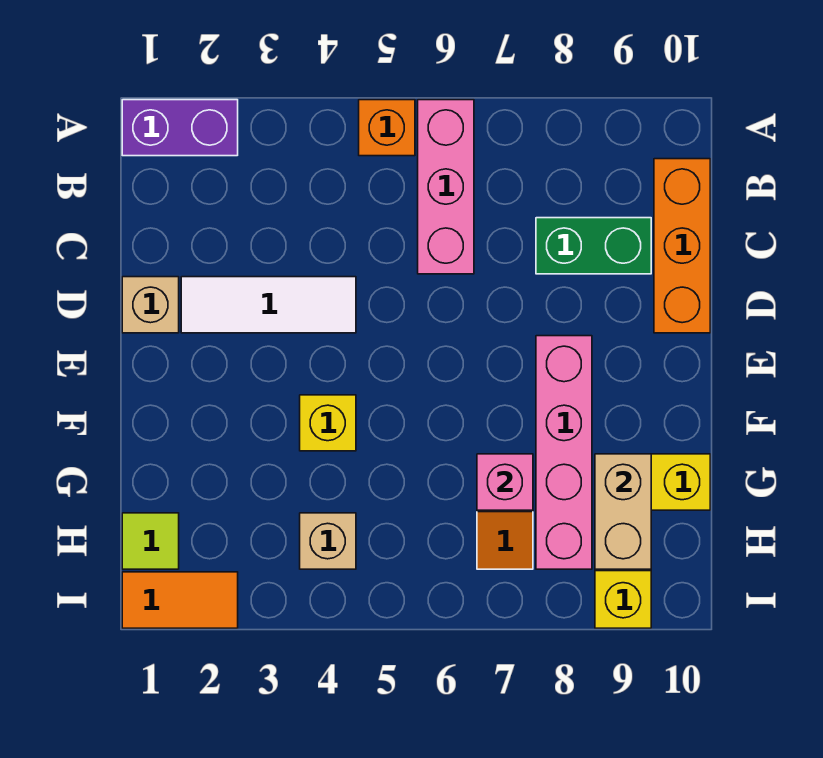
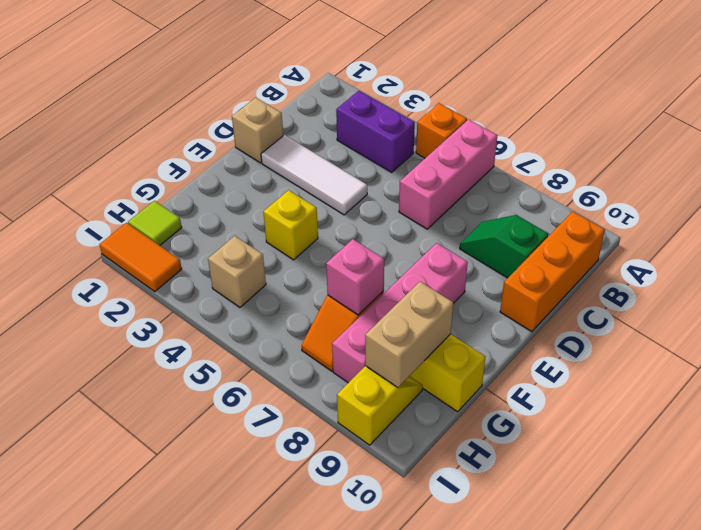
purple brick A1:A2 level 1 -> purple brick B3:B4 level 1
green brick C8:C9 level 1 -> green slope C8:C9 level 1 top 9

